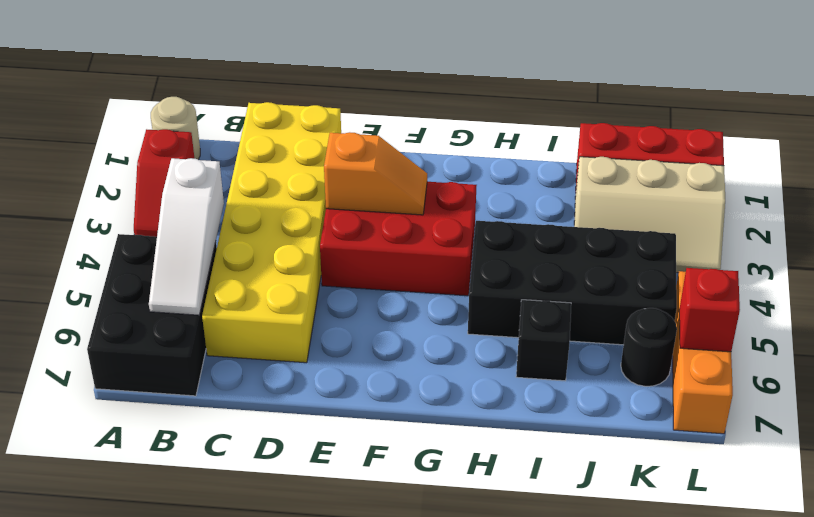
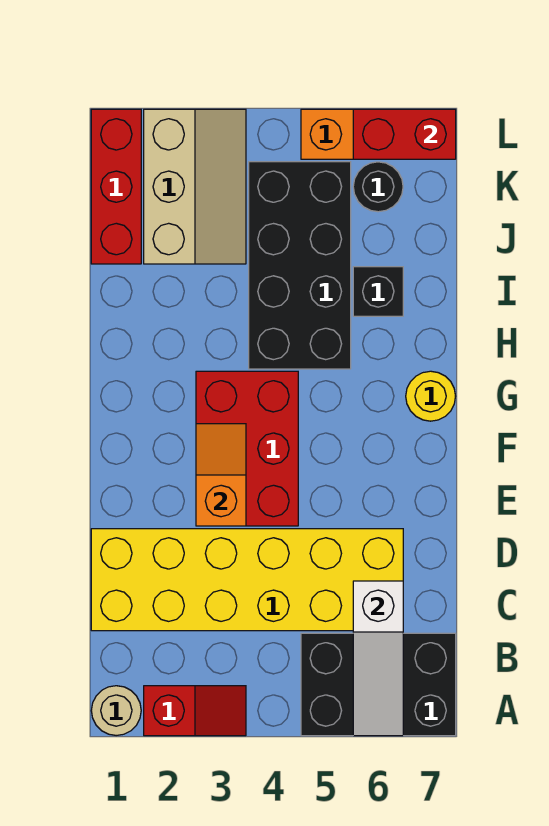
white slope B4:B6 level 2 top 4 -> white slope A6:C6 level 2 top C
none -> yellow round brick G7 level 1
red brick L6 level 2 -> red brick L6:L7 level 2

